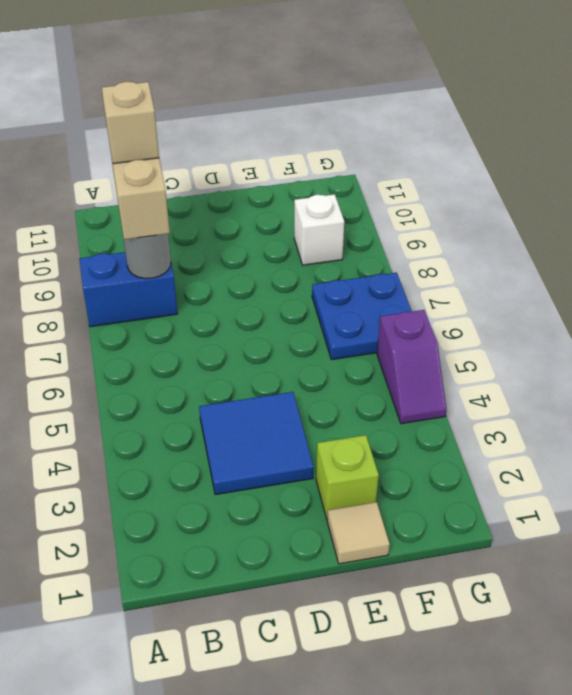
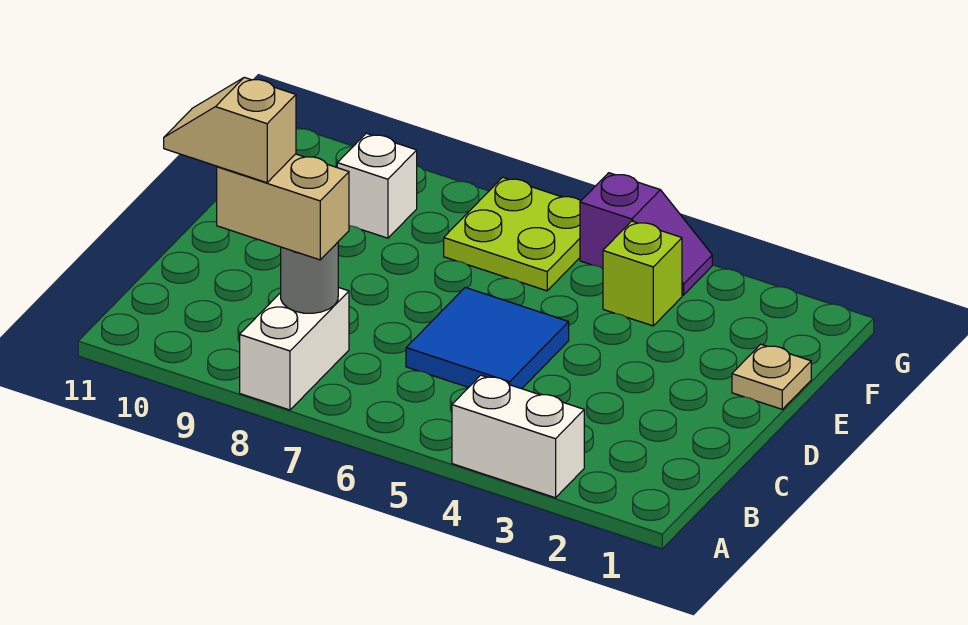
none -> white brick A3:A4 level 1
blue brick A8:B8 level 1 -> white brick A8:B8 level 1
blue tile C3:D4 level 1 -> blue tile C5:D6 level 1
tan tile E1 level 1 -> tan plate E1 level 1
lime brick E2 level 1 -> lime brick F4 level 1
blue plate F6:G7 level 1 -> lime plate F6:G7 level 1

